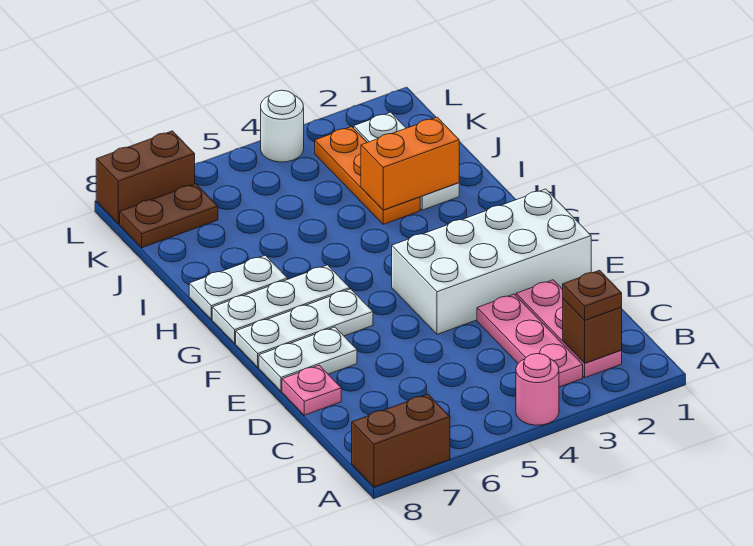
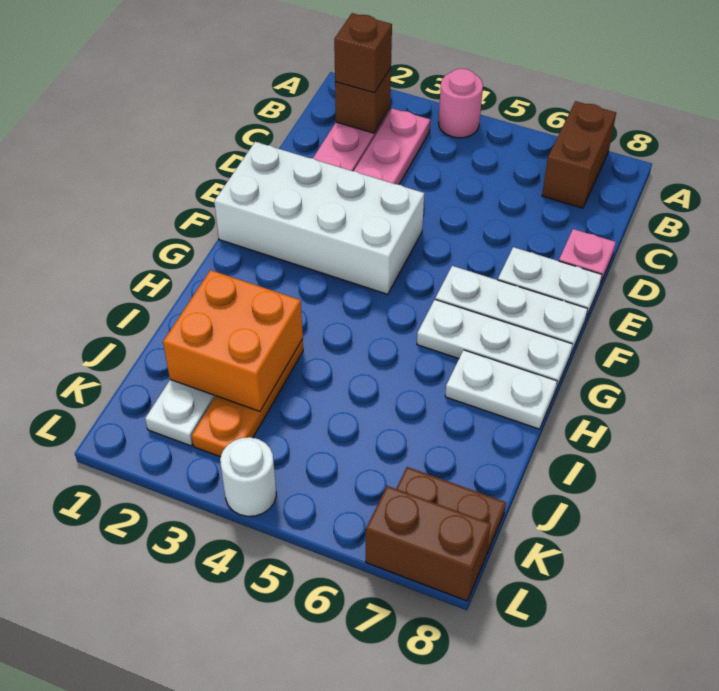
brown brick A7:A8 level 1 -> brown brick A7:B7 level 1
brown plate B2 level 3 -> brown brick B2 level 3
orange brick I2:I3 level 2 -> orange brick I2:J3 level 2

